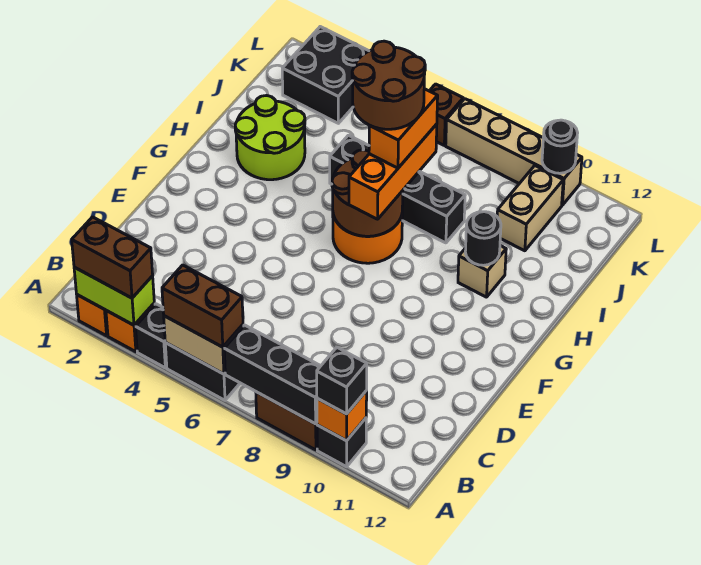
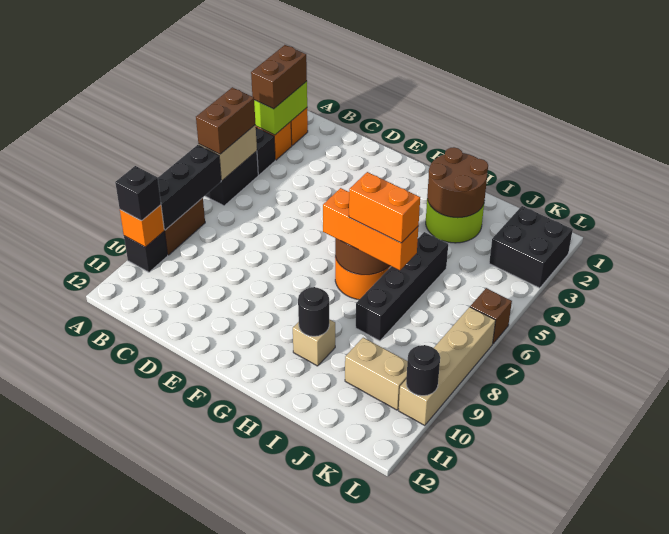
brown round brick H6:I7 level 5 -> brown round brick H2:I3 level 2

